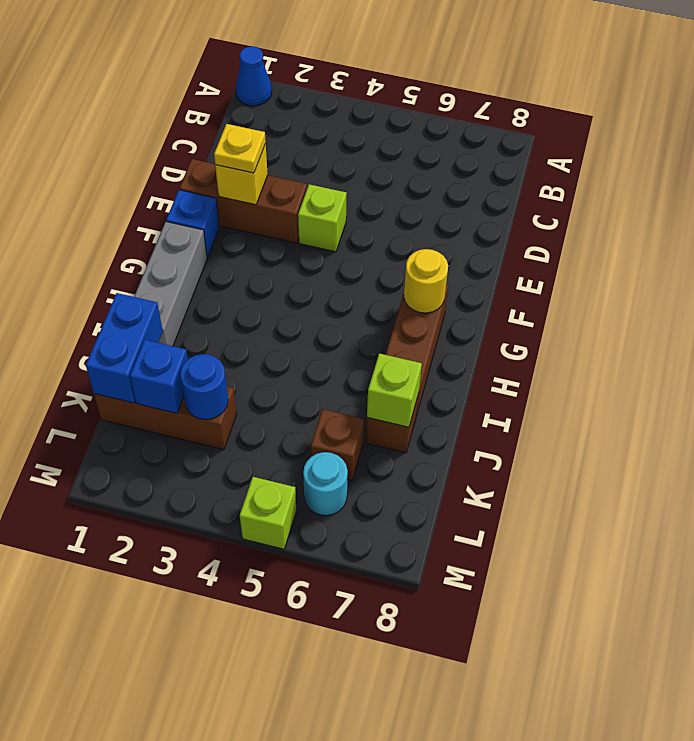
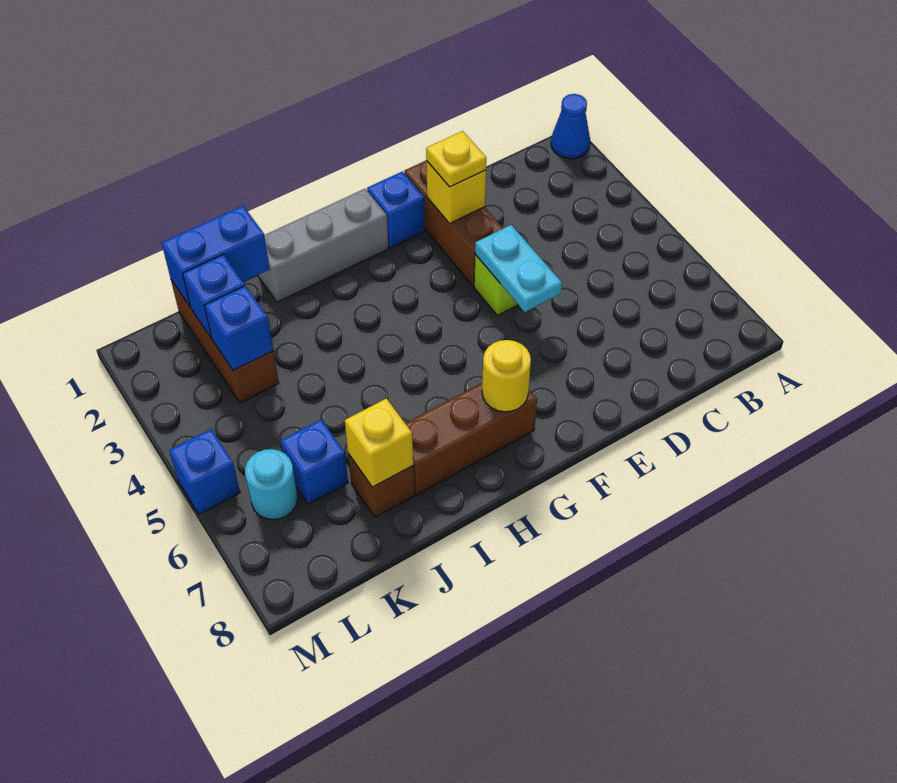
none -> cyan plate E4:E5 level 2
lime brick J7 level 2 -> yellow brick J7 level 2
blue round brick K3 level 2 -> blue brick K3 level 2
brown brick K6 level 1 -> blue brick K6 level 1
lime brick M5 level 1 -> blue brick M5 level 1

